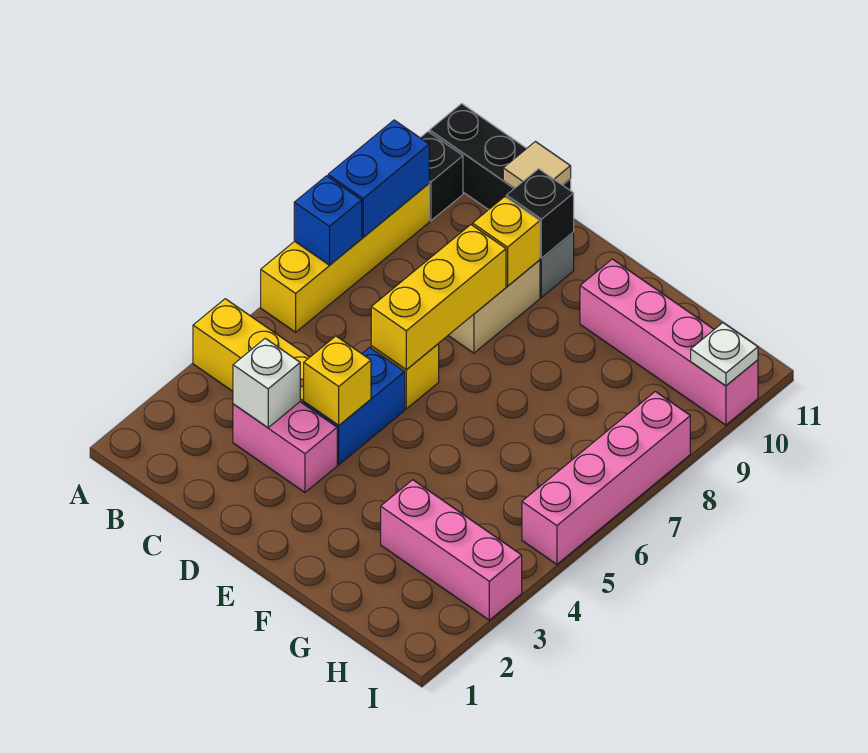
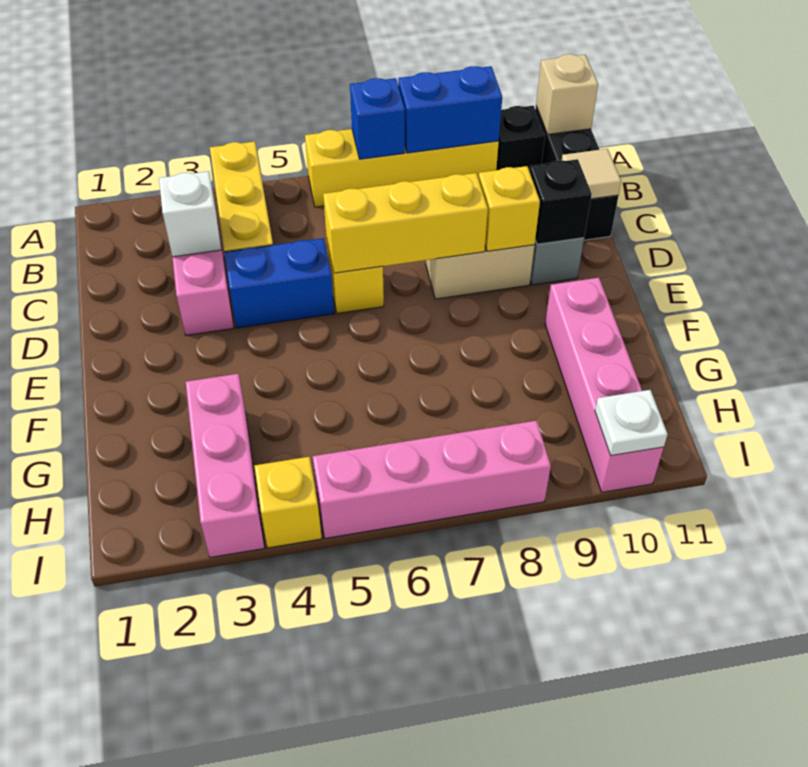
none -> tan brick A11 level 2
yellow brick D4 level 2 -> yellow brick I4 level 1

